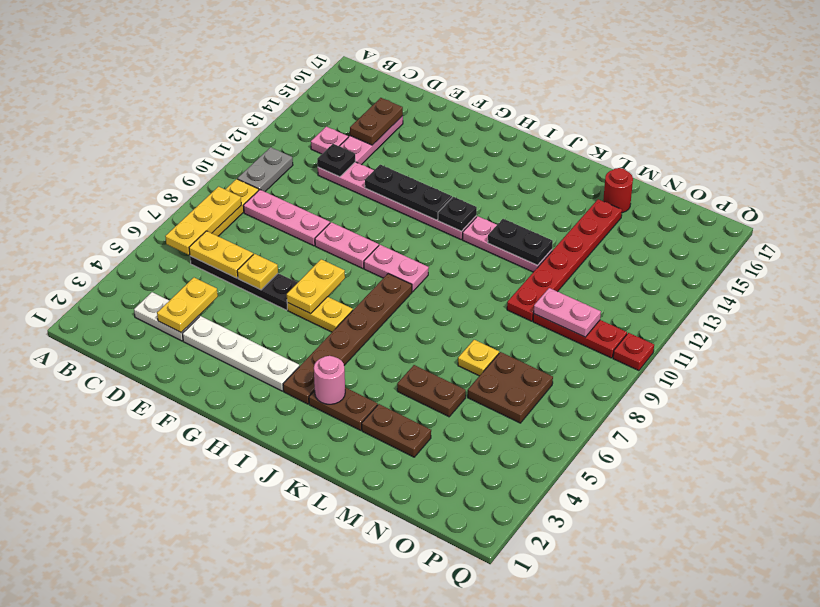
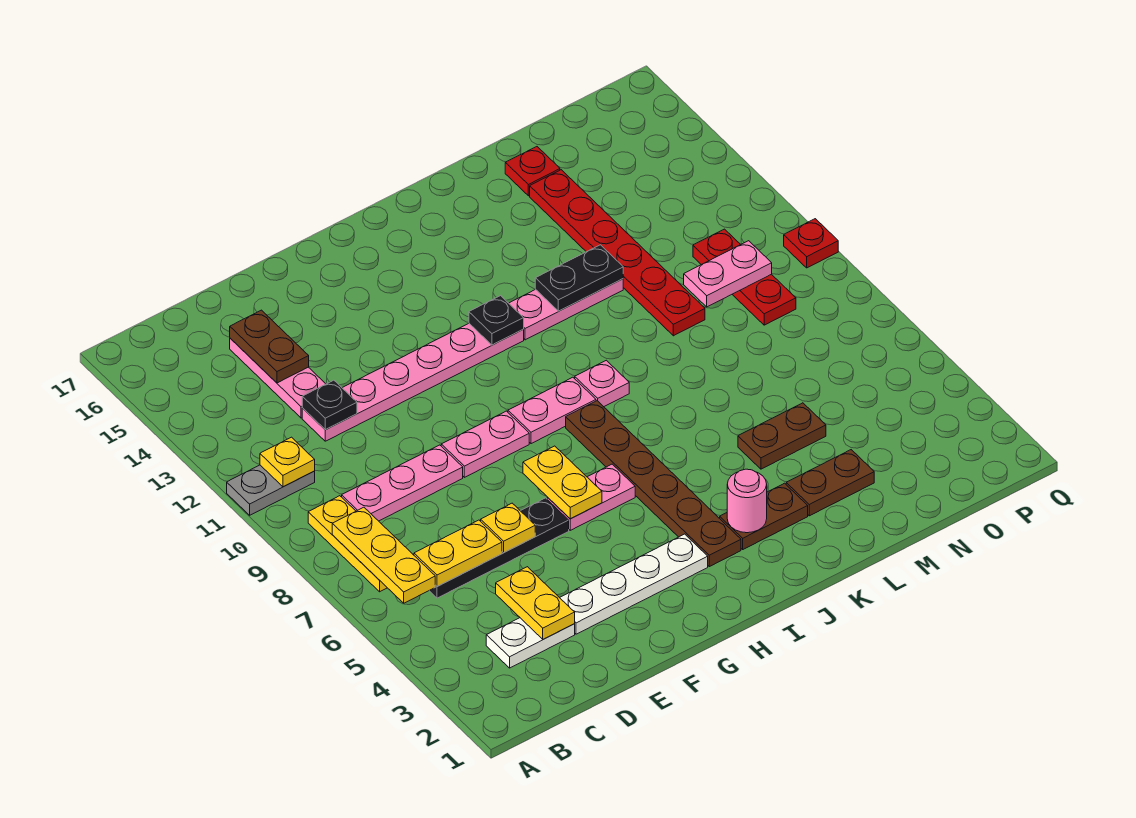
grey plate B10:B11 level 1 -> grey plate A11:B11 level 1
pink plate C13 level 1 -> pink plate J9 level 1
black plate F12:H12 level 2 -> none
yellow plate G6:H6 level 1 -> pink plate G6:H6 level 1
yellow plate M7 level 1 -> yellow plate B11 level 2
red round brick M16 level 1 -> red plate M16 level 1
brown plate N6:O7 level 1 -> none
red plate N10:P10 level 1 -> red plate O9:O11 level 1

